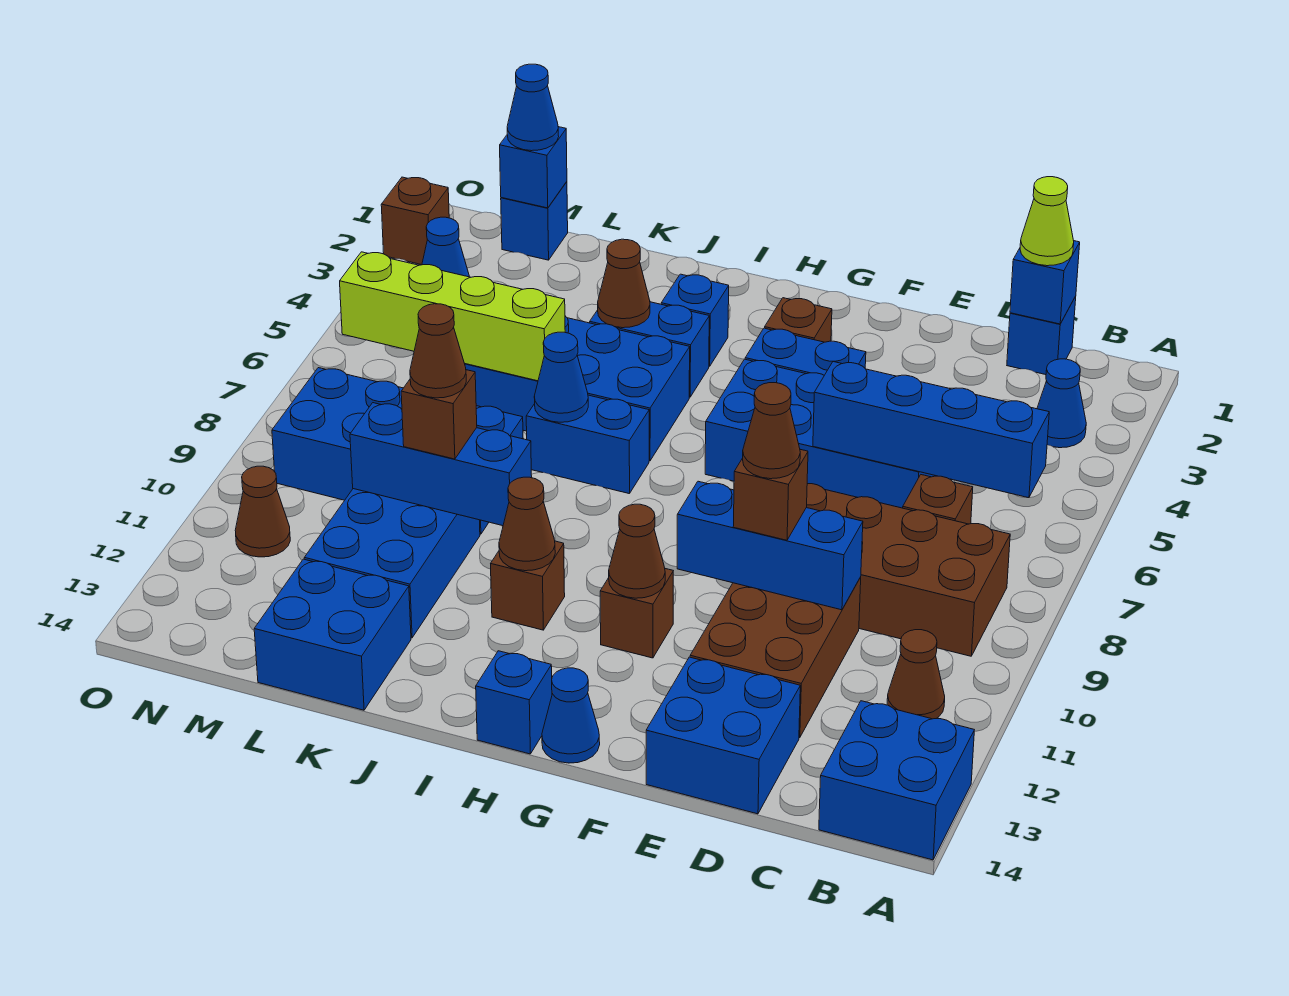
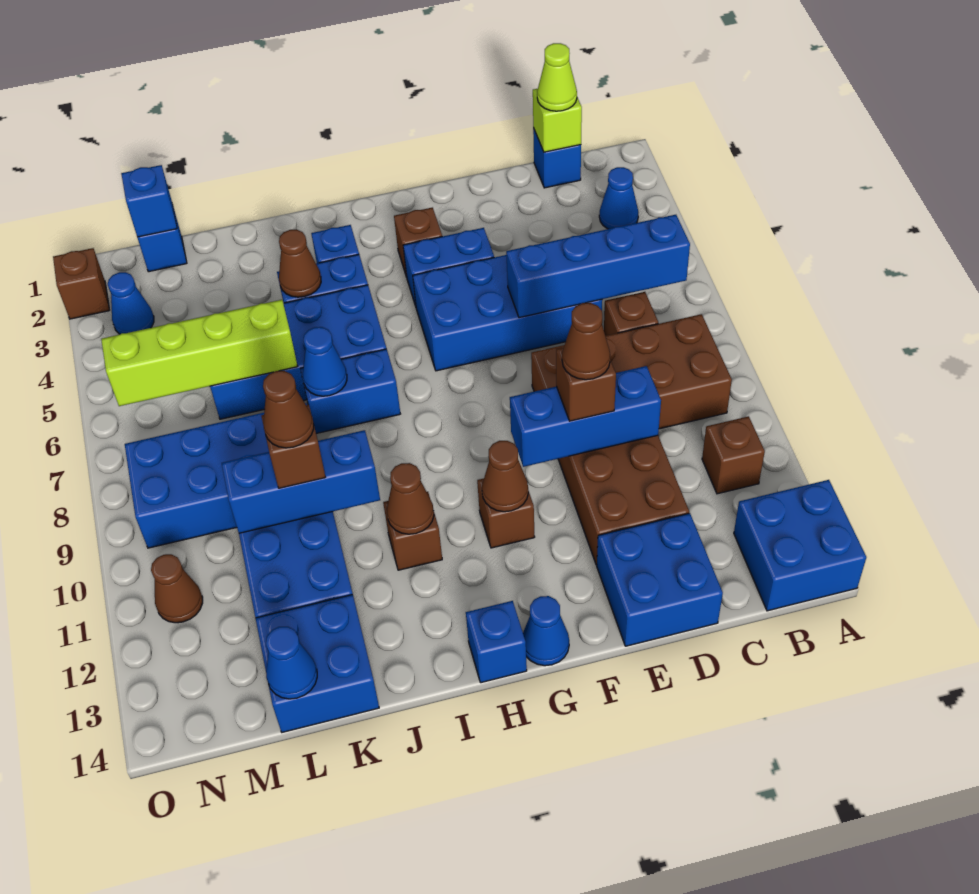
brown cone B11 level 1 -> brown brick B11 level 1
blue brick C1 level 2 -> lime brick C1 level 2
blue cone M1 level 3 -> blue cone L14 level 2

